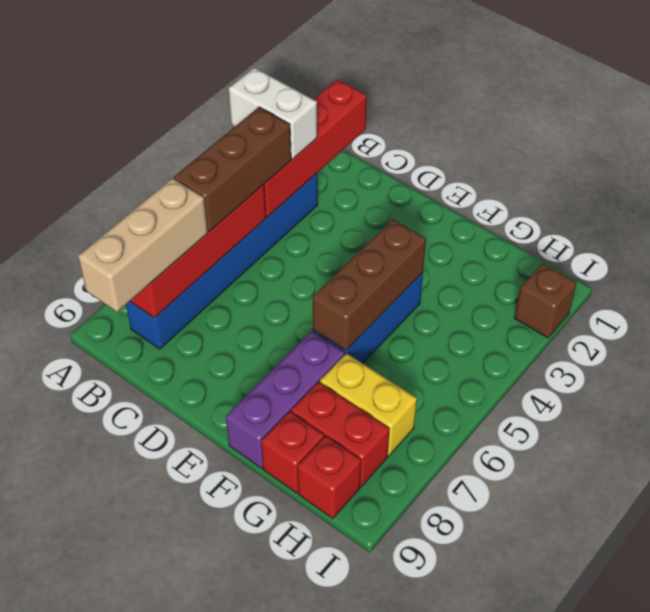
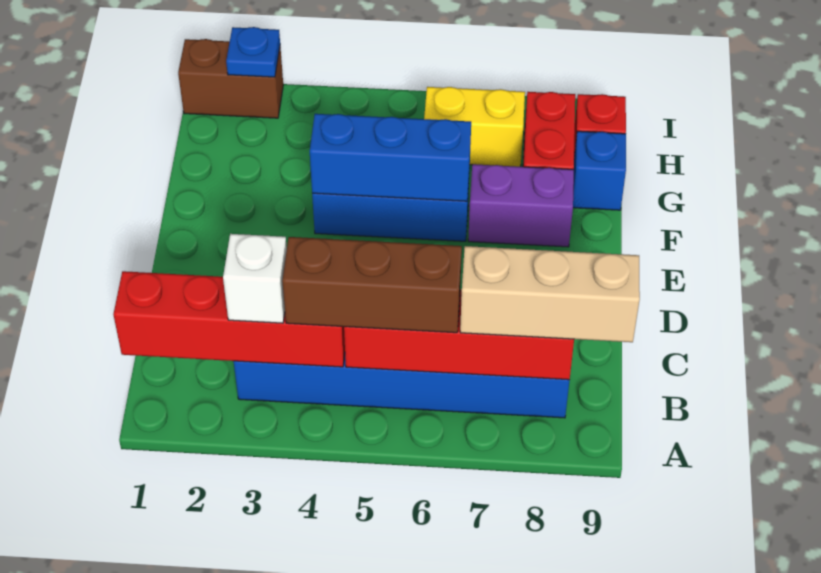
white brick A3:B3 level 3 -> white brick B3 level 3
brown brick F4:F6 level 2 -> blue brick F4:F6 level 2
purple brick F7:F9 level 1 -> purple brick F7:F8 level 1
yellow brick G7:H7 level 1 -> yellow brick H6:H7 level 1
red brick G9 level 1 -> blue brick G9 level 1
brown brick I2 level 1 -> brown brick I1:I2 level 1
none -> blue plate I2 level 2

